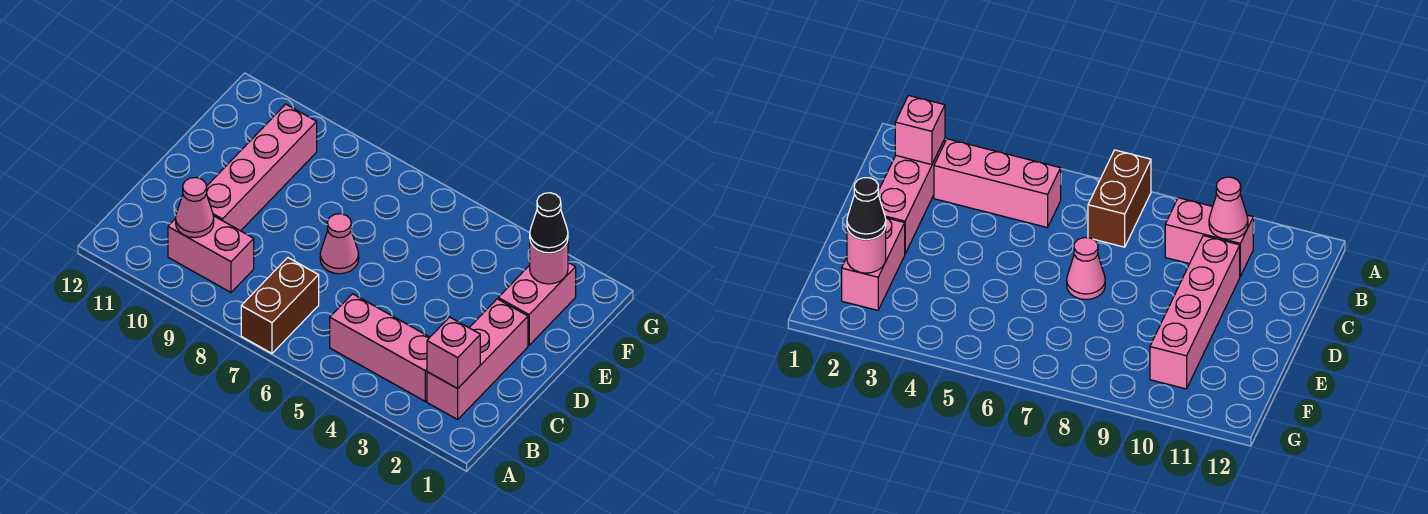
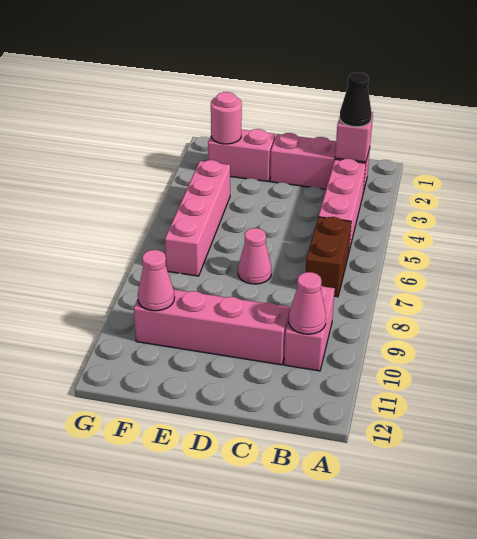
brown brick A7:B7 level 1 -> brown brick B6:B7 level 1
black cone F2 level 3 -> black cone B2 level 3
none -> pink brick F4:F7 level 1
none -> pink cone F10 level 2

